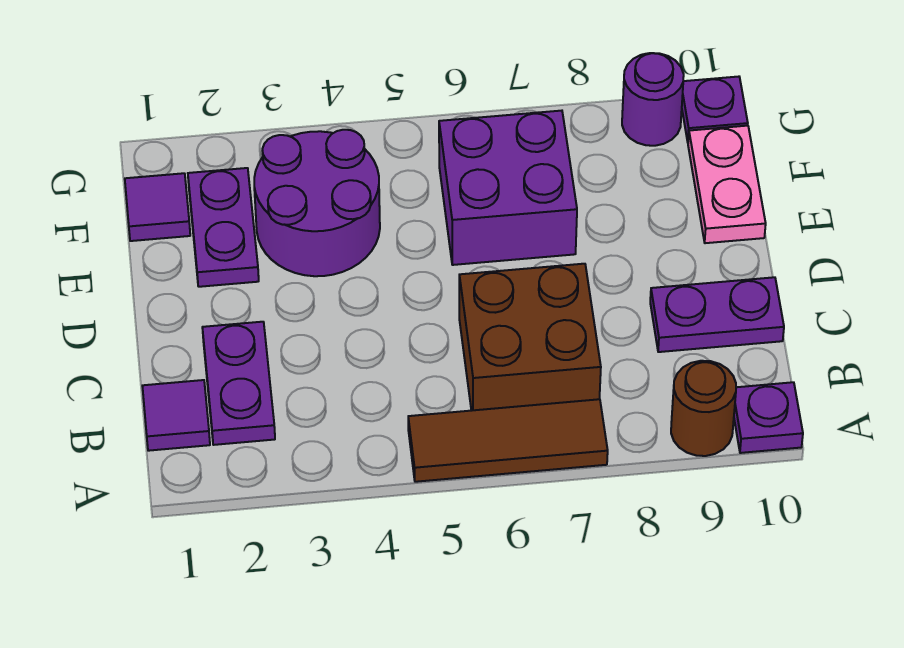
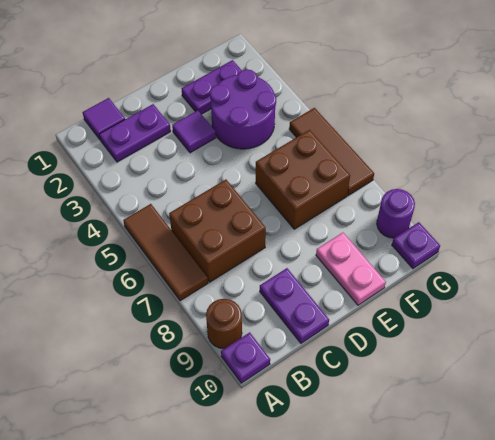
purple brick E6:F7 level 1 -> brown brick E6:F7 level 1
pink plate E10:F10 level 1 -> pink plate E9:E10 level 1
purple tile F1 level 1 -> purple tile D3 level 1
none -> brown tile G5:G7 level 1

